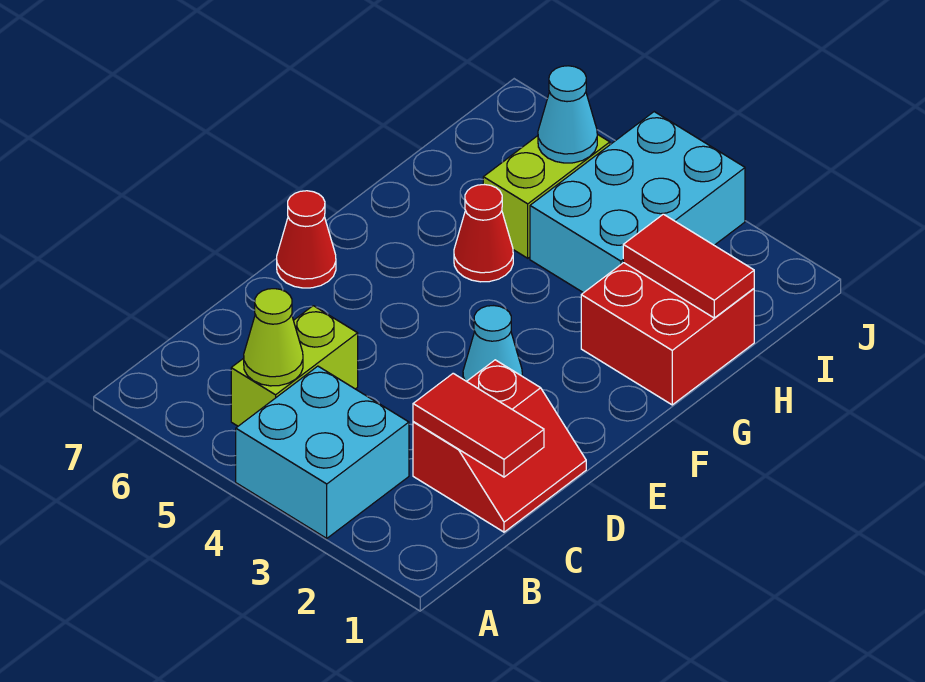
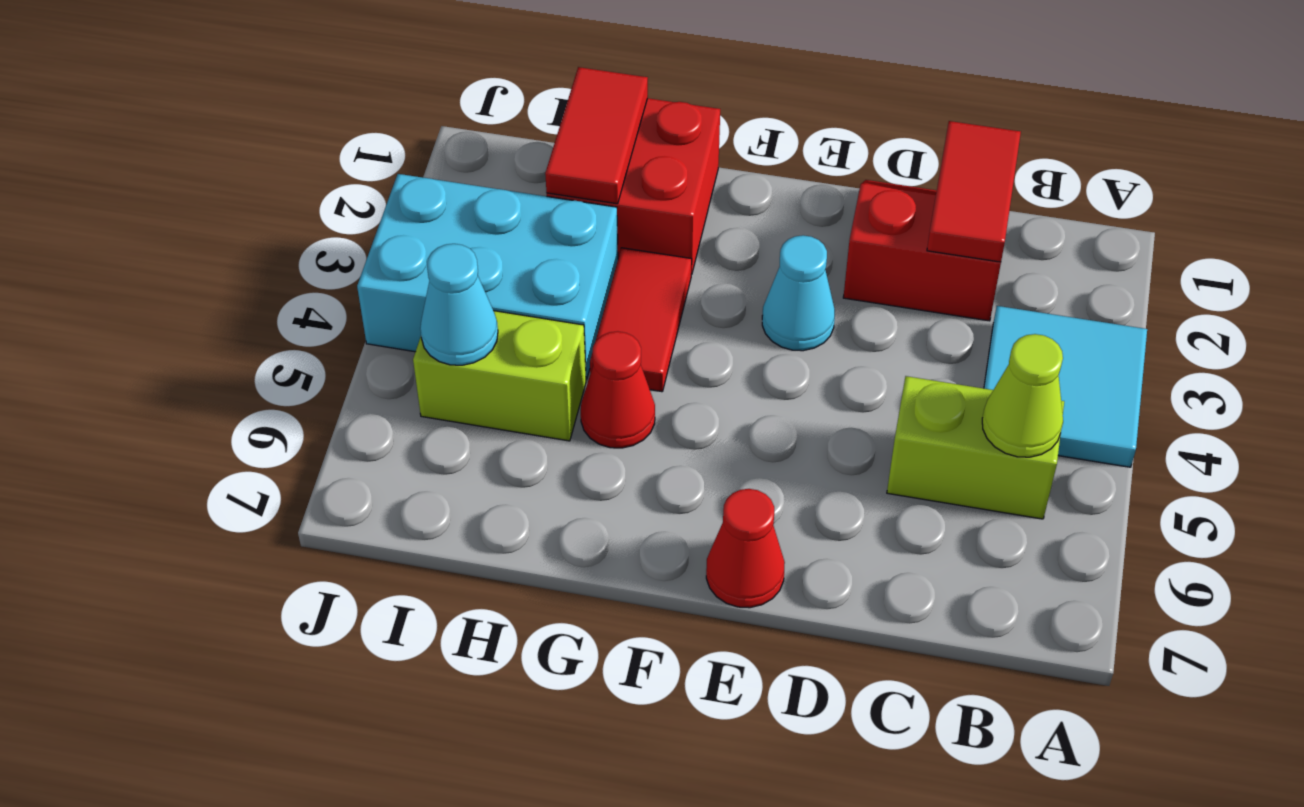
cyan brick A3:B4 level 1 -> cyan tile A3:B4 level 1
none -> red tile G3:G4 level 1

